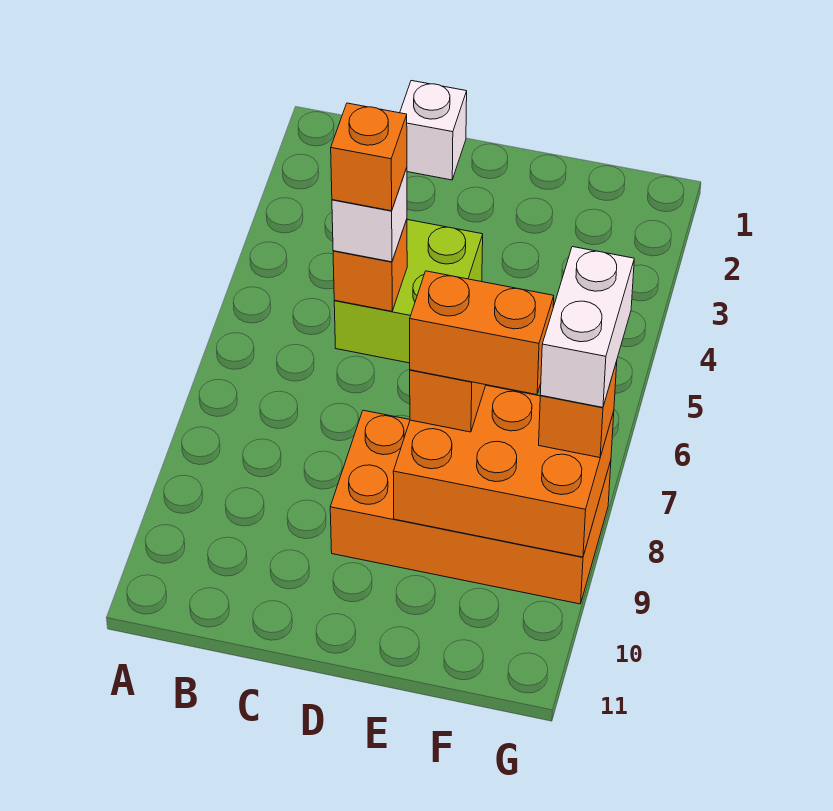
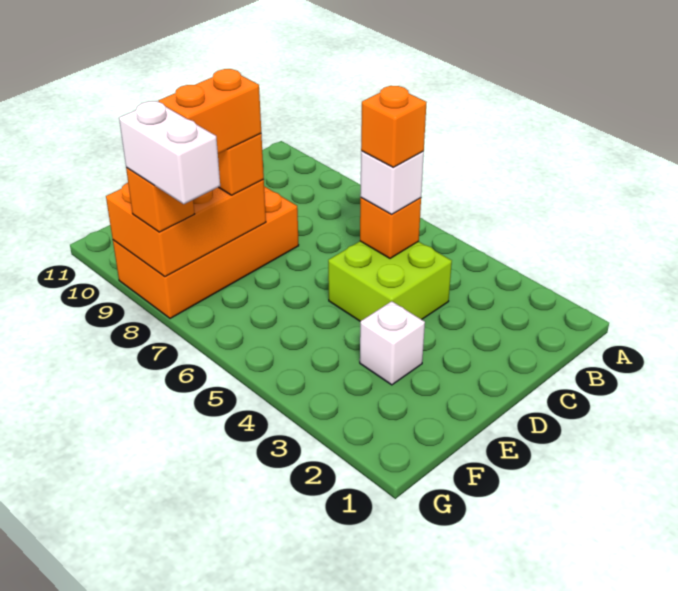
white brick C1 level 1 -> white brick E3 level 1

